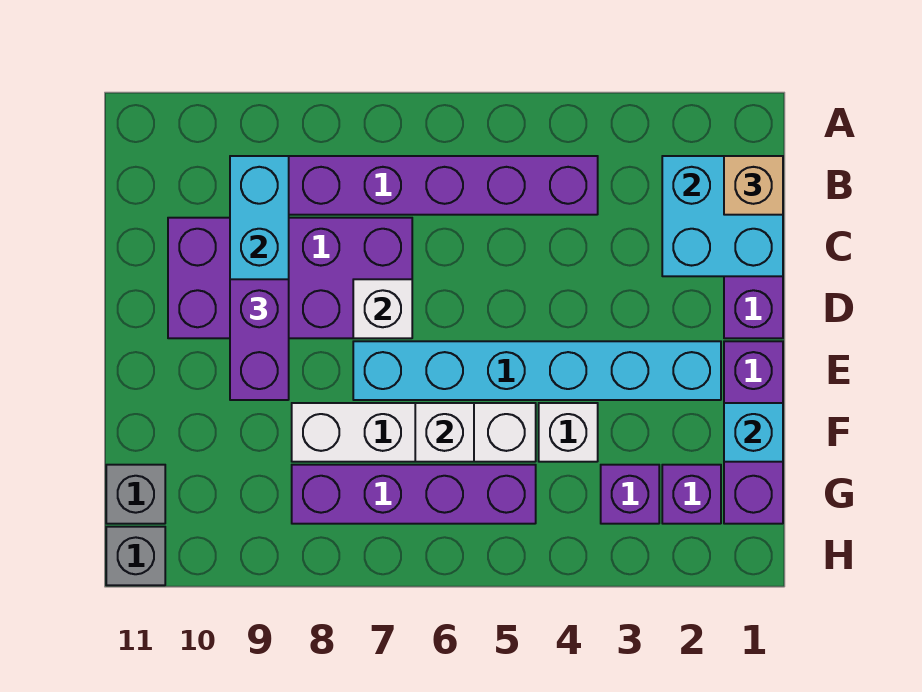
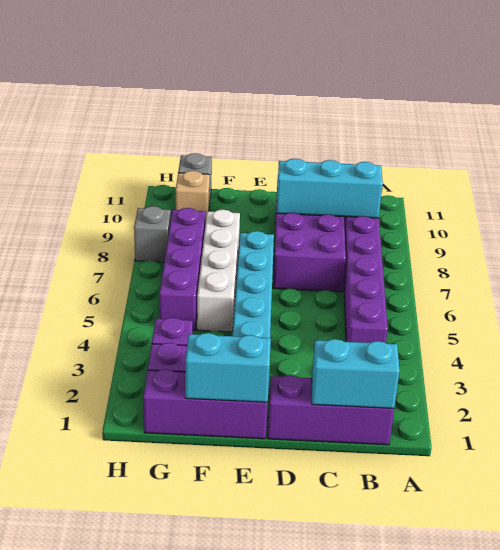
cyan brick B1:C2 level 2 -> cyan brick B1:C1 level 2
tan brick B1 level 3 -> tan brick G10 level 1
white brick D7 level 2 -> none
purple brick D9:E9 level 3 -> none
cyan brick F1 level 2 -> cyan brick E1:F1 level 2
white brick F4 level 1 -> none
white brick F6 level 2 -> none
grey brick H11 level 1 -> grey brick H8 level 1

